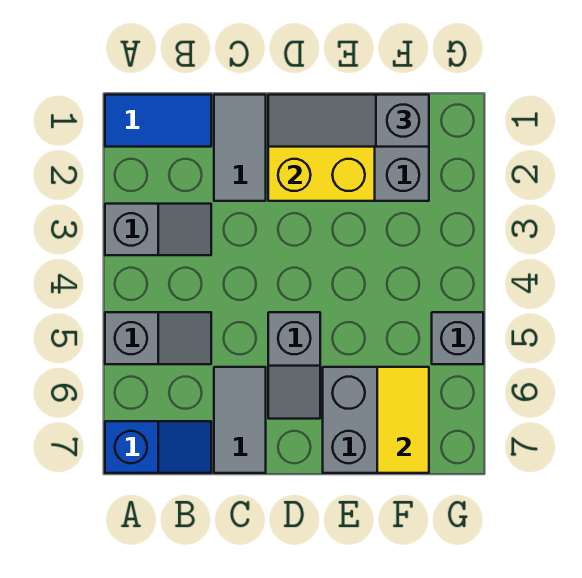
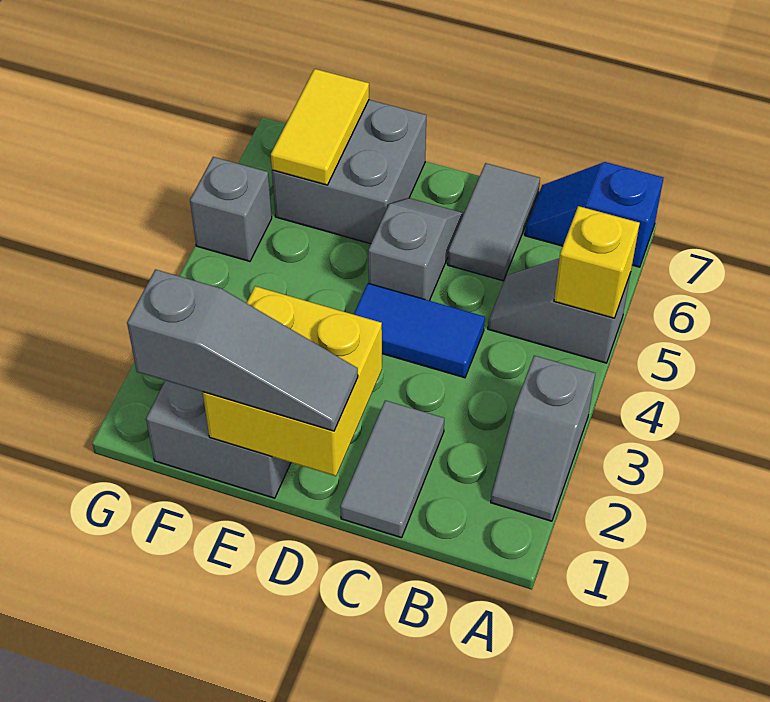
blue tile A1:B1 level 1 -> blue tile C4:D4 level 1
grey slope A3:B3 level 1 top A -> grey slope A2:A3 level 1 top 3
none -> yellow brick A5 level 2

